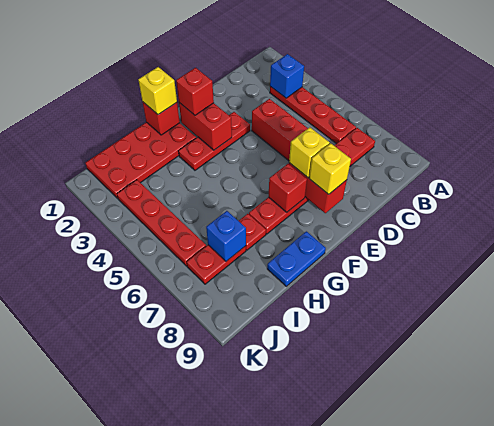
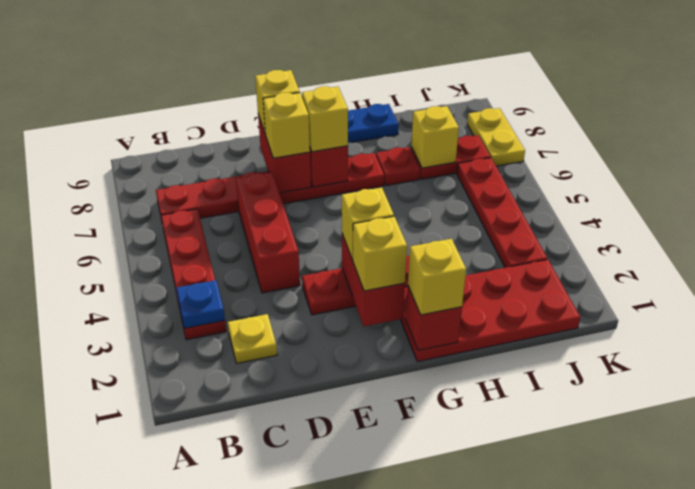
blue brick B3 level 2 -> blue plate B3 level 2
none -> yellow plate C2 level 1
red brick F2 level 3 -> yellow brick F2 level 3
none -> yellow brick F3 level 3
none -> yellow brick F7 level 3
blue brick I7 level 2 -> yellow brick I7 level 2
none -> yellow plate K7:K8 level 1

